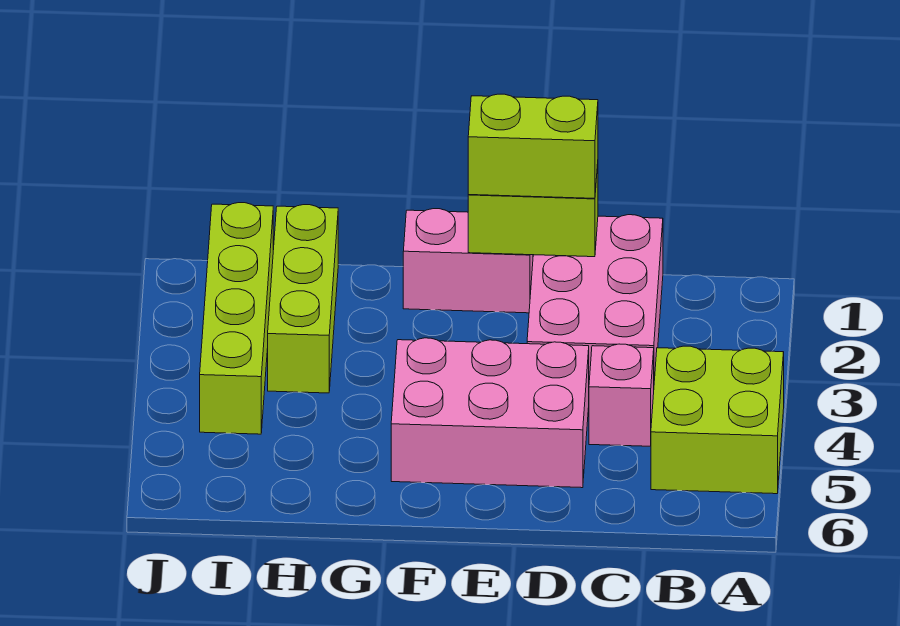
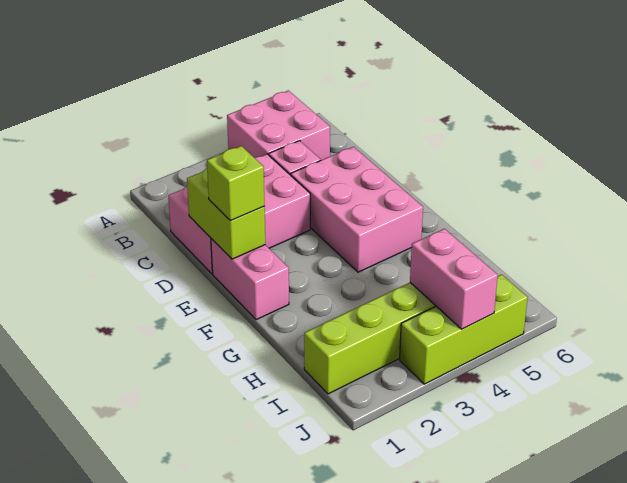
lime brick A4:B5 level 1 -> pink brick A4:B5 level 1
lime brick D1:E1 level 3 -> lime brick E1 level 3
lime brick H1:H3 level 1 -> lime brick J3:J5 level 1
none -> pink brick I4:J4 level 2

